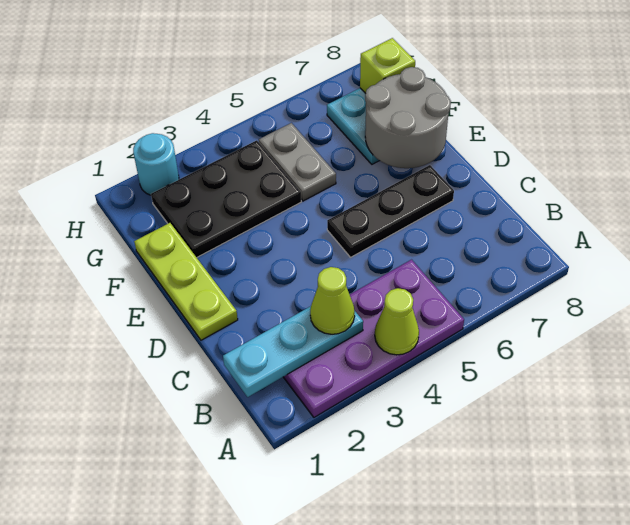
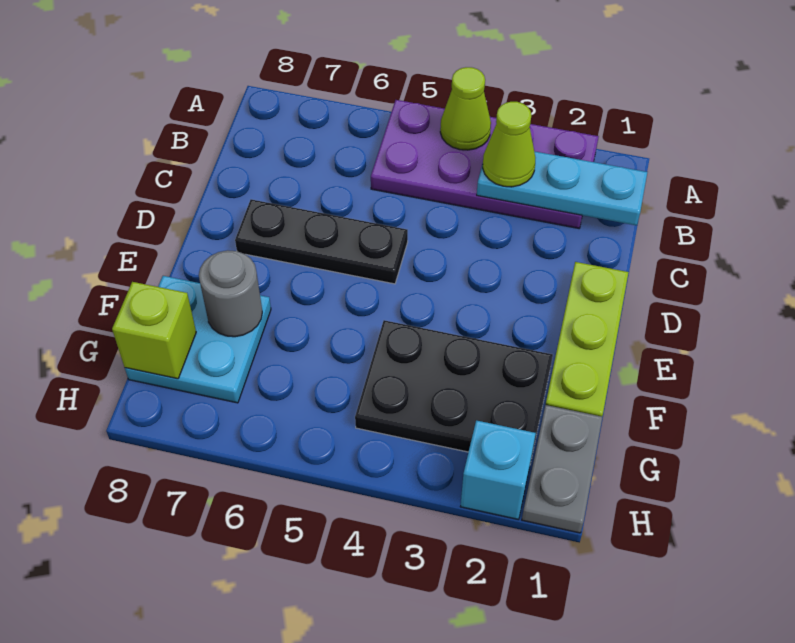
grey round brick E7:F8 level 2 -> grey round brick F7 level 2
grey plate F5:G5 level 1 -> grey plate G1:H1 level 1
cyan round brick H2 level 1 -> cyan brick H2 level 1

